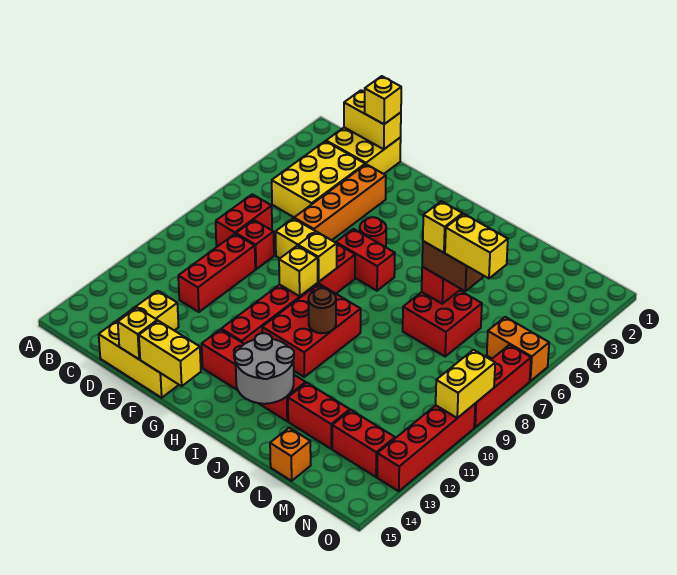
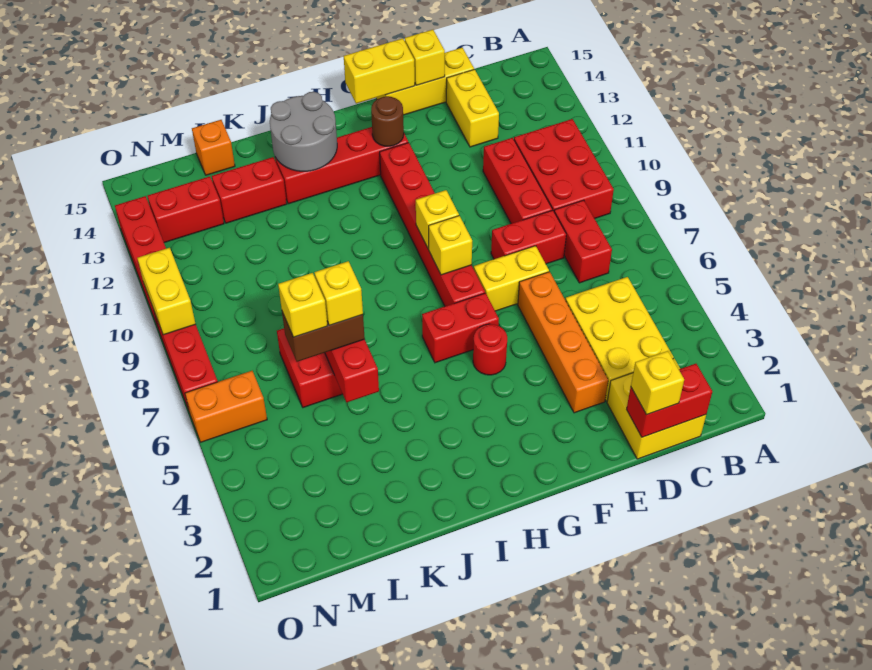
yellow brick C1:D1 level 2 -> red brick C1:D1 level 2
red brick D8 level 1 -> red brick D8:E8 level 1
red brick H9:I11 level 1 -> red brick B9:C11 level 1
brown round brick I10 level 2 -> brown round brick G13 level 2
yellow brick L6:M6 level 4 -> yellow brick L6 level 4

